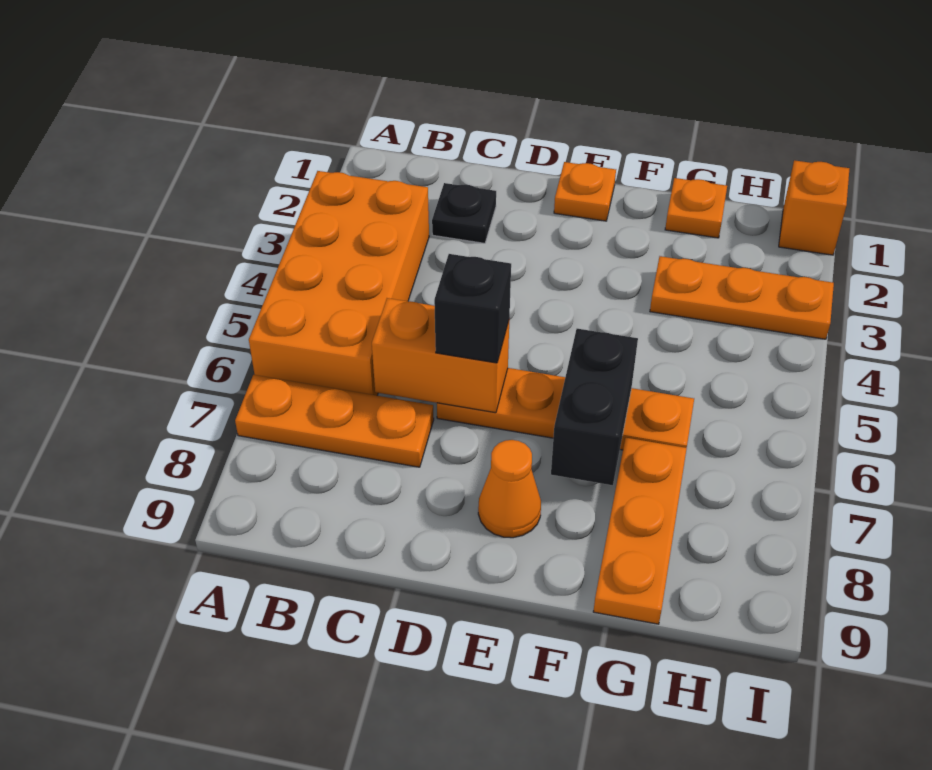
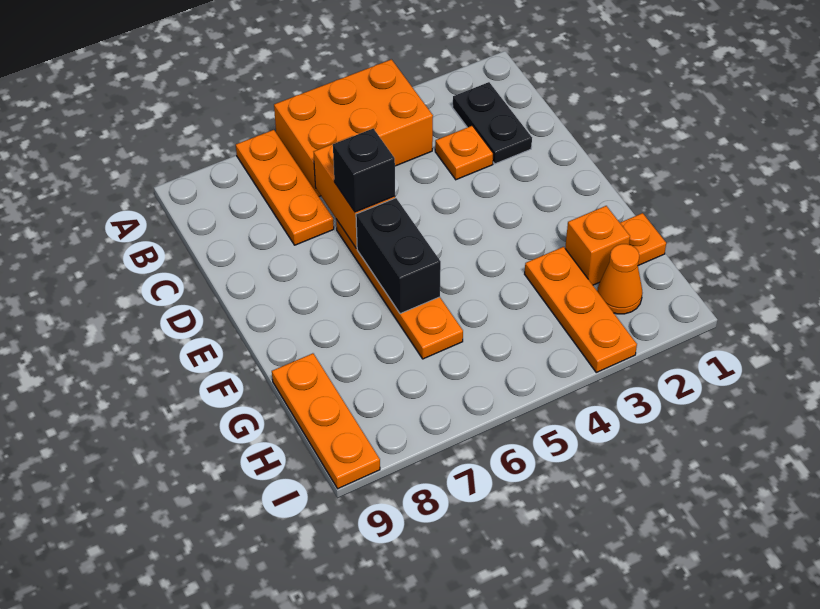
orange brick A3:B6 level 1 -> orange brick A4:B6 level 1
black plate C2 level 1 -> black plate B2:C2 level 1
orange plate E1 level 1 -> orange plate C3 level 1
orange cone E8 level 1 -> orange cone H2 level 1
black brick F6:F7 level 2 -> black brick E6:F6 level 2
orange plate G7:G9 level 1 -> orange plate G9:I9 level 1
orange brick I1 level 1 -> orange brick G2 level 1

